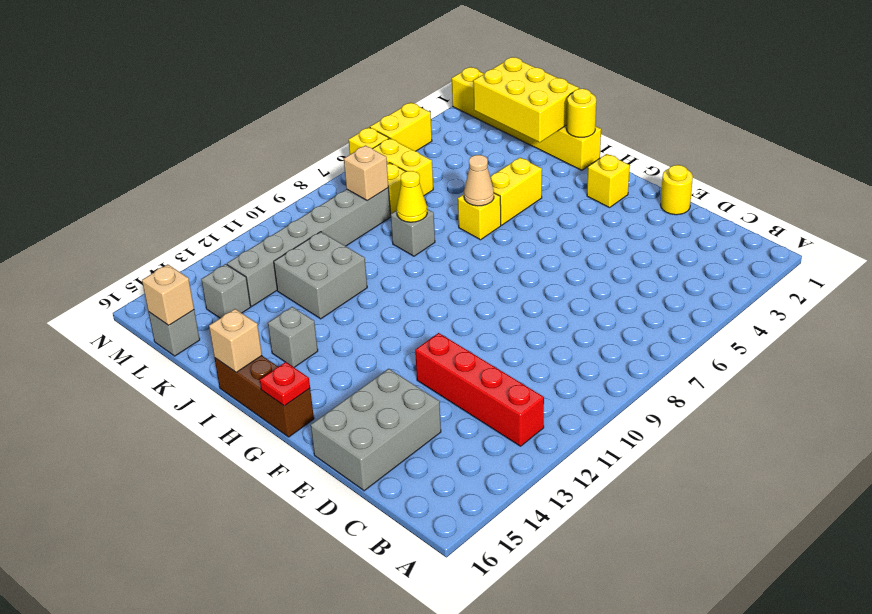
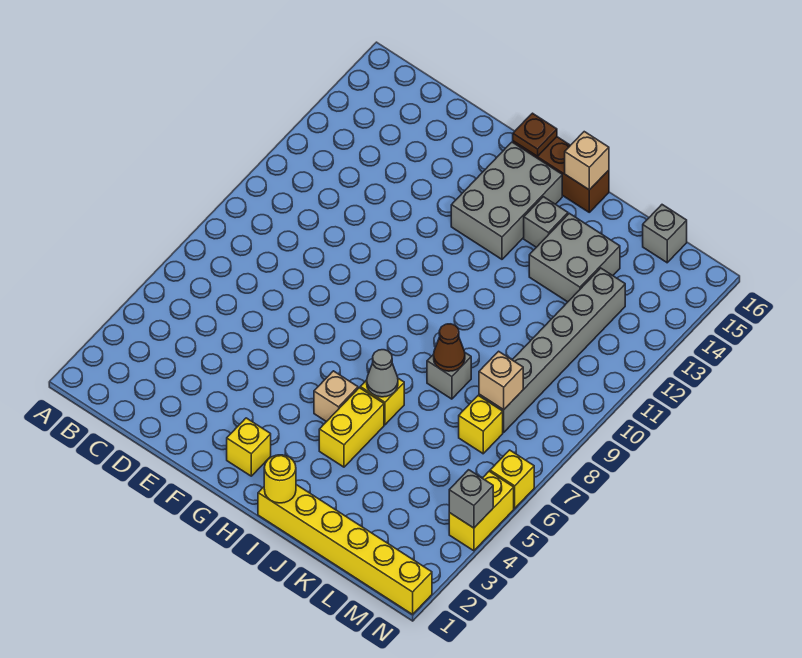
red brick B12:E12 level 1 -> none
grey brick D14:E16 level 1 -> grey brick G13:H15 level 1
yellow round brick E1 level 1 -> none
red plate G16 level 2 -> brown plate G16 level 2
tan cone I6 level 2 -> grey cone I6 level 2
yellow brick J1:L2 level 2 -> none
yellow cone J8 level 2 -> brown cone J8 level 2
grey brick J11:K12 level 1 -> grey brick J13:K14 level 1
yellow brick L6:M6 level 1 -> none
grey brick L14 level 1 -> grey brick N4 level 2
tan brick L16 level 2 -> tan brick H5 level 1

